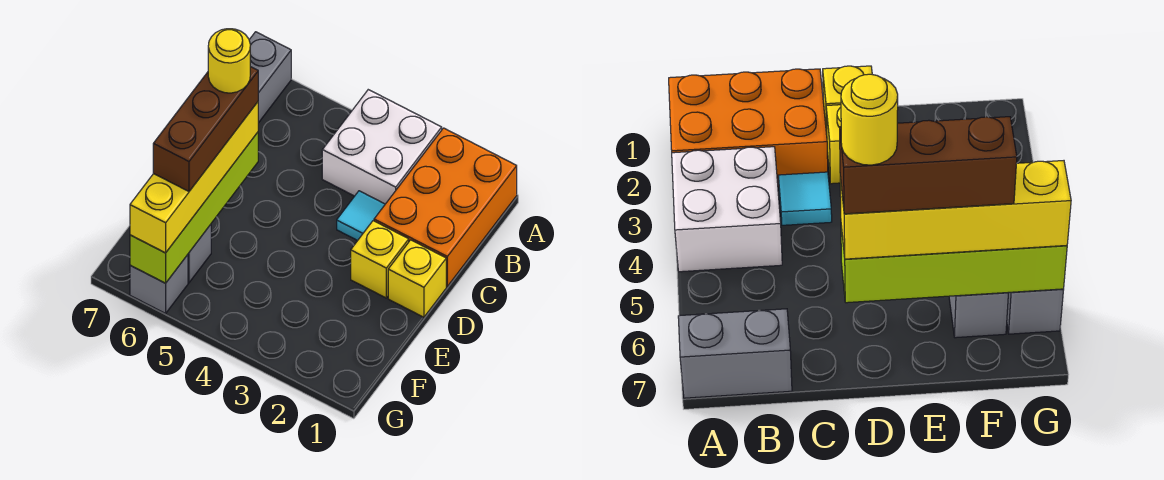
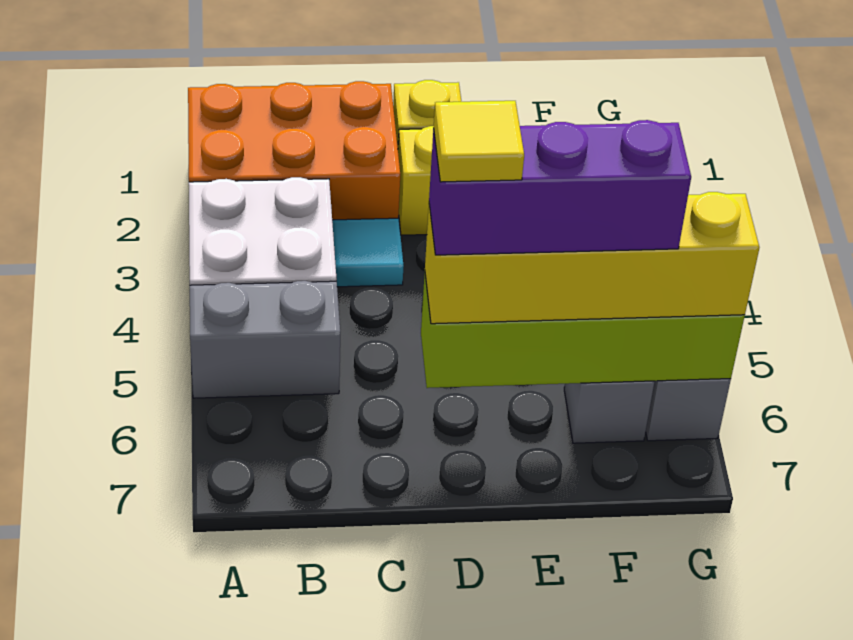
grey brick A7:B7 level 1 -> grey brick A5:B5 level 1
brown brick D6:F6 level 4 -> purple brick D6:F6 level 4
yellow round brick D6 level 5 -> yellow tile D6 level 5

